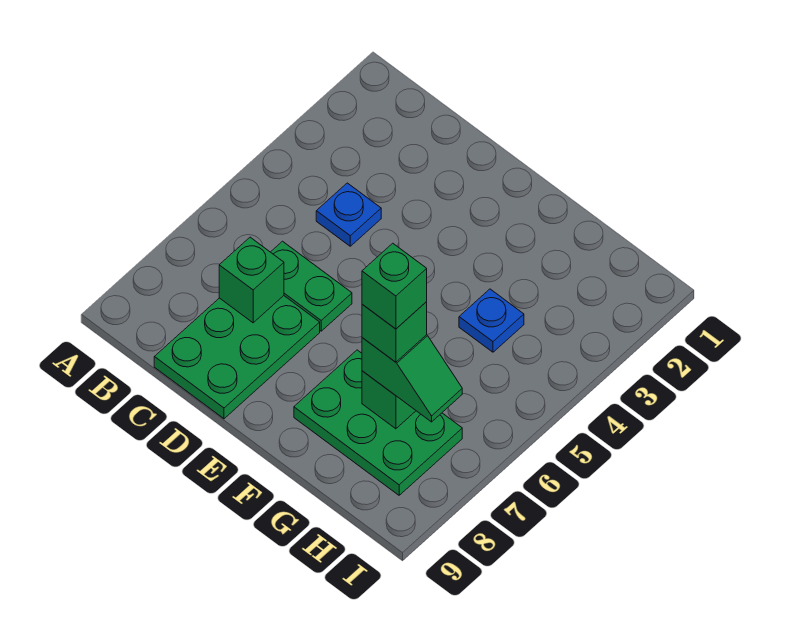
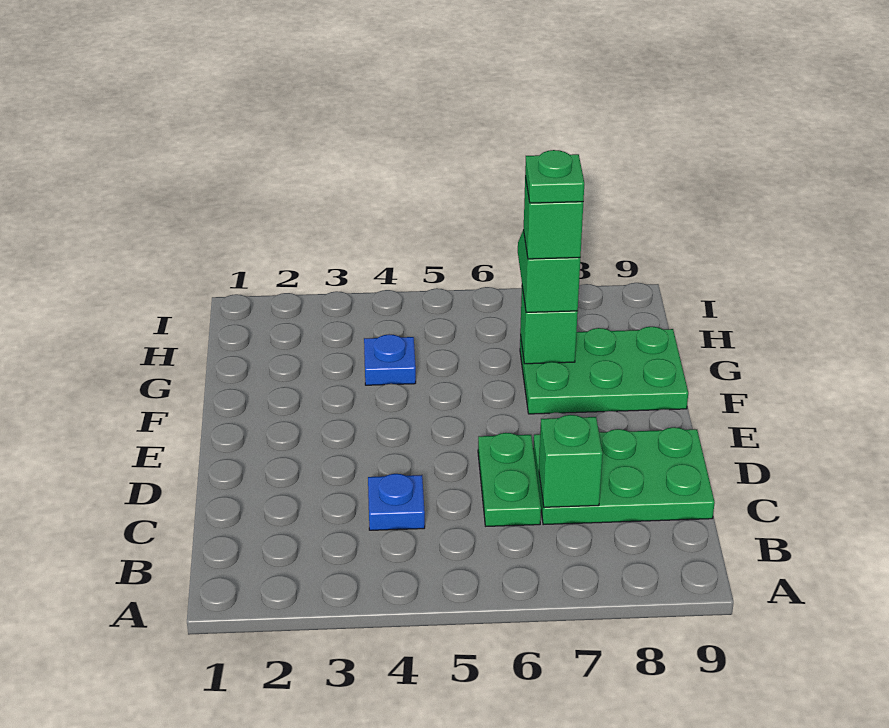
green plate F7:H8 level 1 -> green plate F7:G9 level 1
green brick G7 level 5 -> green plate G7 level 5

